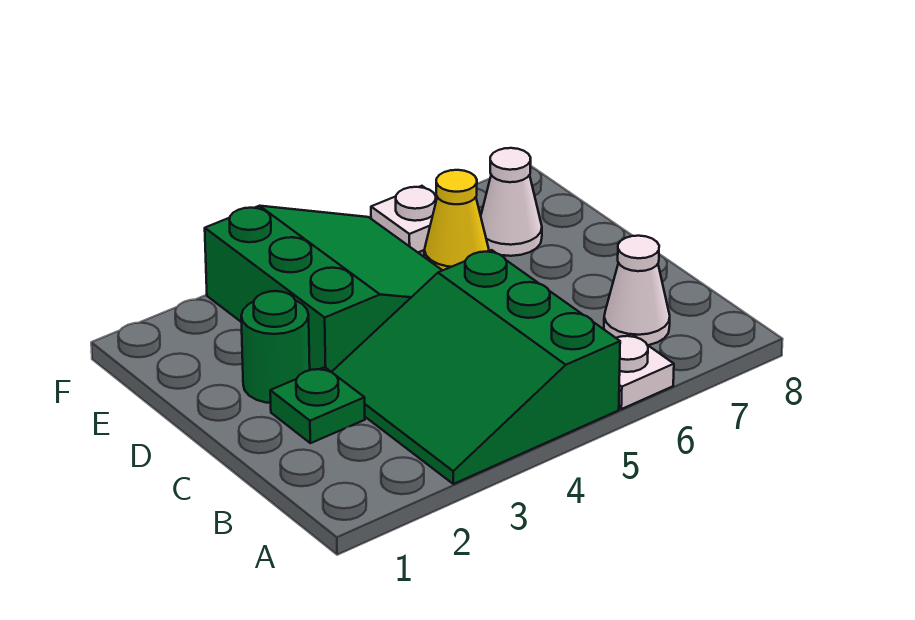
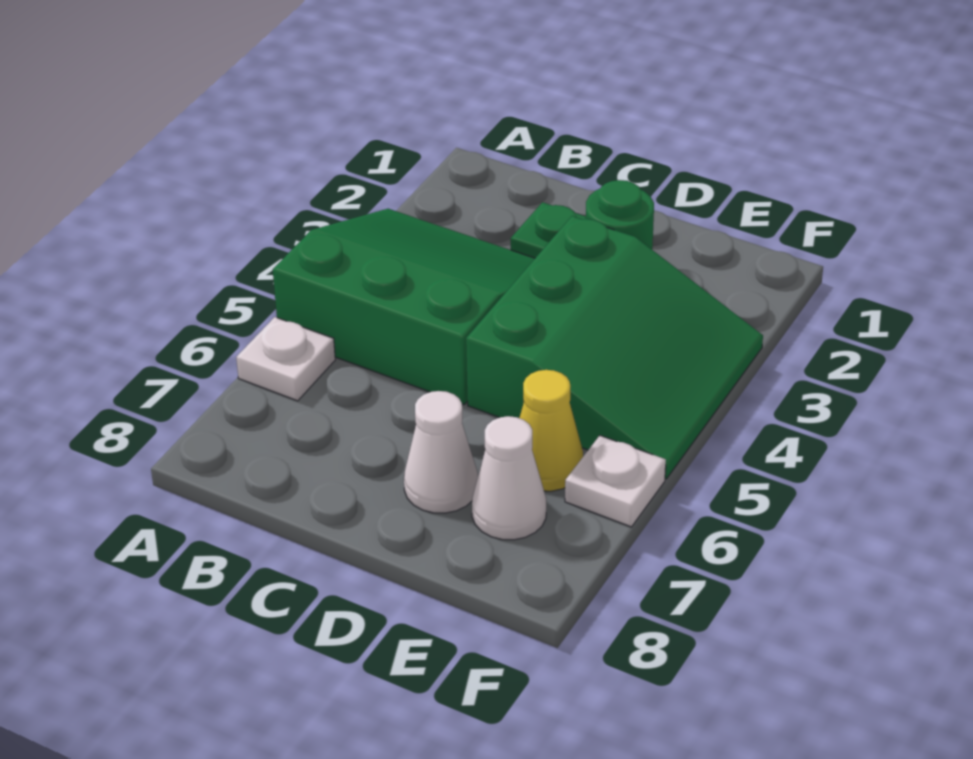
white cone B7 level 1 -> white cone D7 level 1
green slope D3:F5 level 1 top 3 -> green slope D3:F5 level 1 top D

